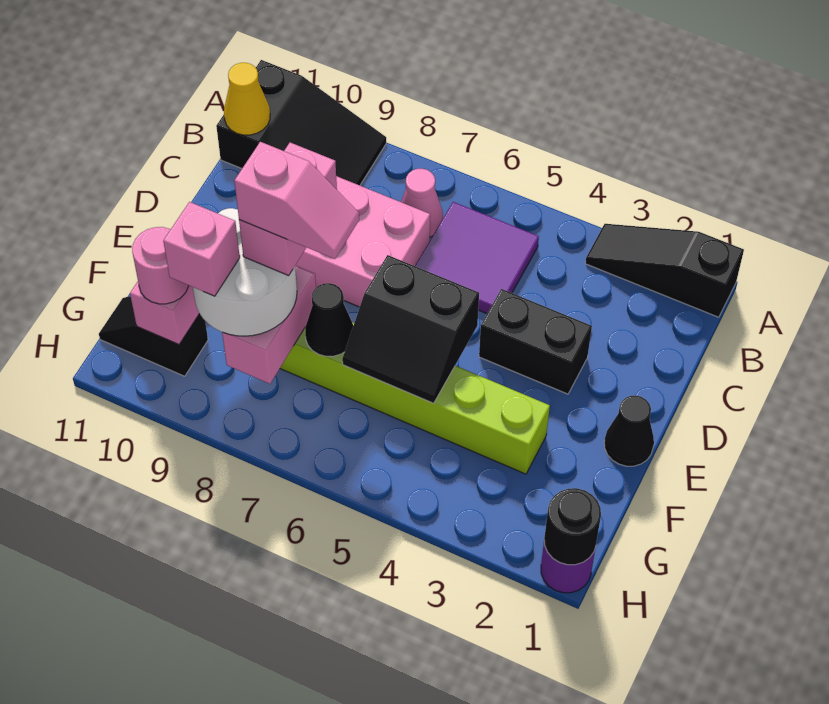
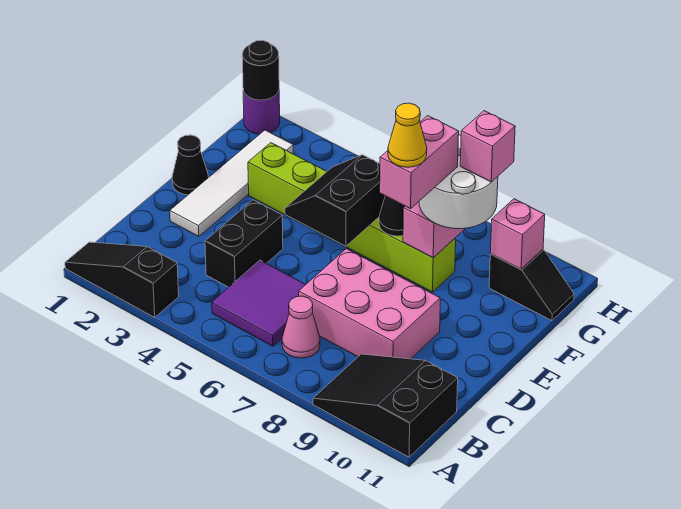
black slope A1:A3 level 1 top 1 -> black slope A1:A3 level 1 top 3
yellow cone B11 level 2 -> yellow cone E8 level 5
none -> white tile D2:G2 level 1
black brick D3:D4 level 1 -> black brick C4:D4 level 1
black slope E5:F6 level 2 top E -> black slope E5:F6 level 2 top 6
pink slope F7:F8 level 5 top 8 -> none
pink round brick G10 level 3 -> none

